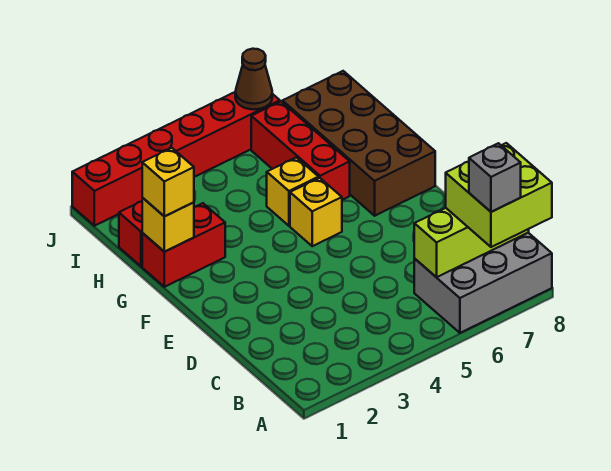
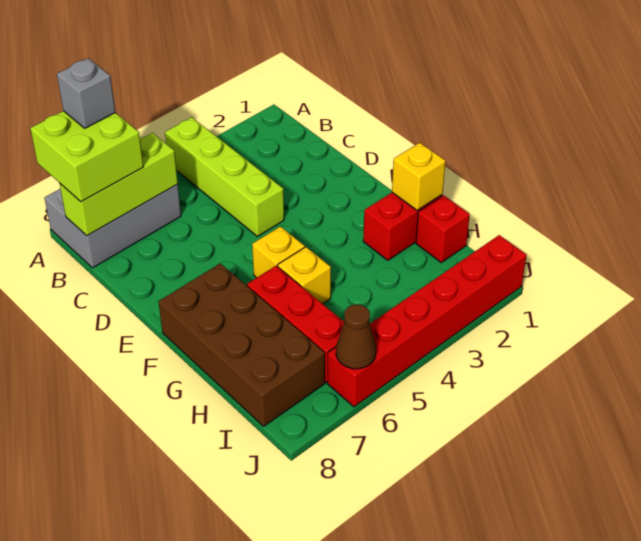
none -> lime brick A4:D4 level 1
yellow brick G1 level 3 -> none

